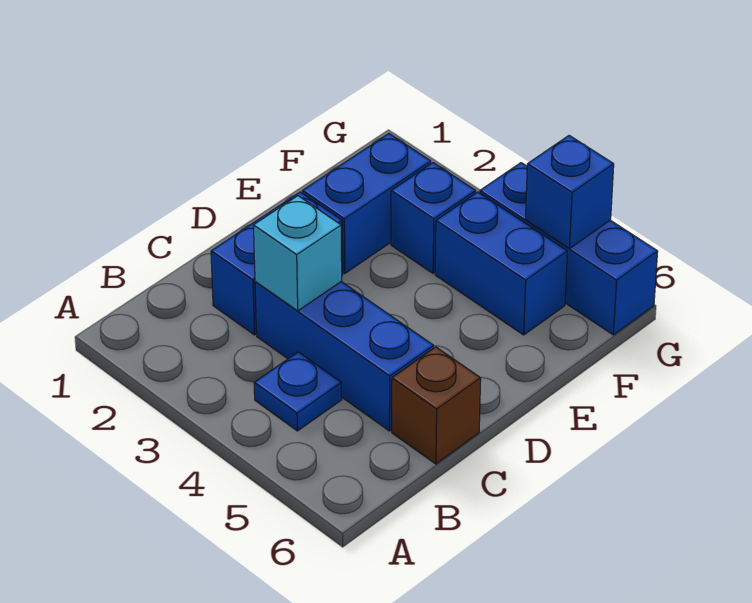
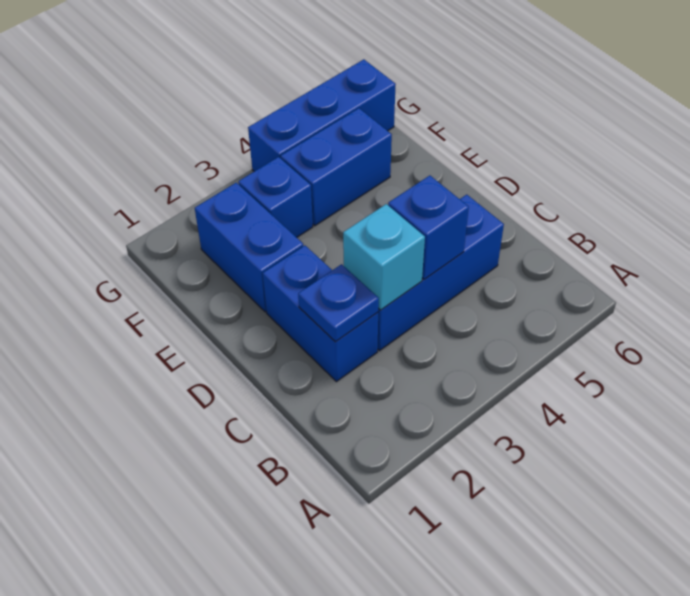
blue plate B4 level 1 -> blue plate C2 level 2
brown brick C6 level 1 -> none
blue brick G5 level 2 -> blue brick C4 level 2

